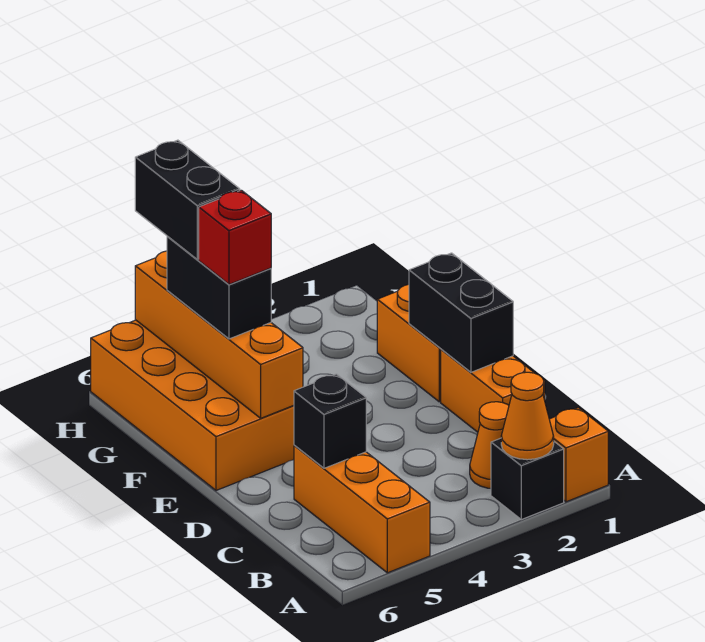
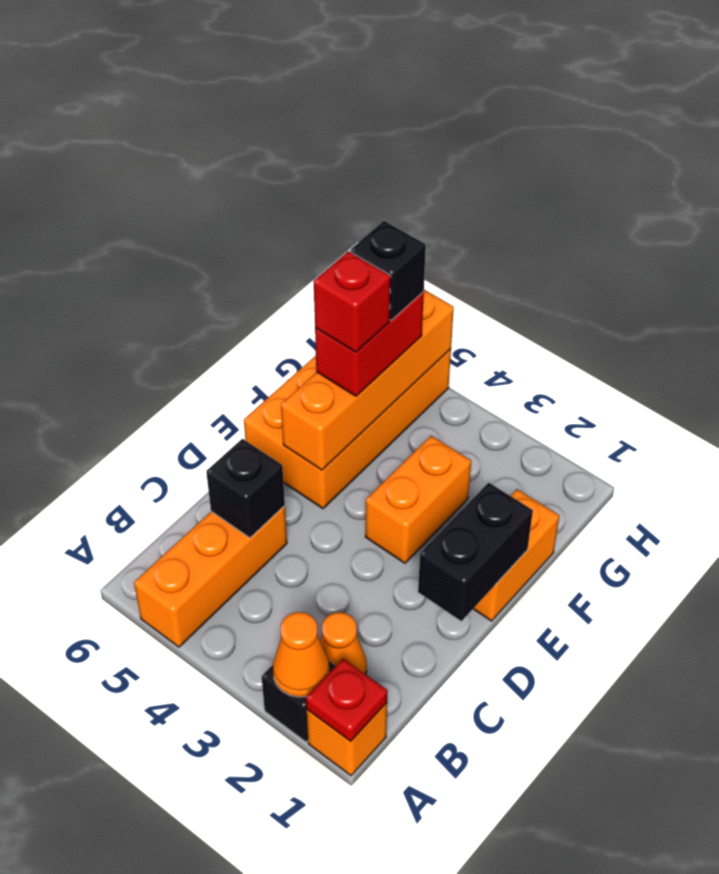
none -> red plate A1 level 2
orange brick C1:D1 level 1 -> orange brick E3:F3 level 1
black brick F5:G5 level 3 -> red brick F5:G5 level 3
black brick G5:H5 level 4 -> black brick G5 level 4

